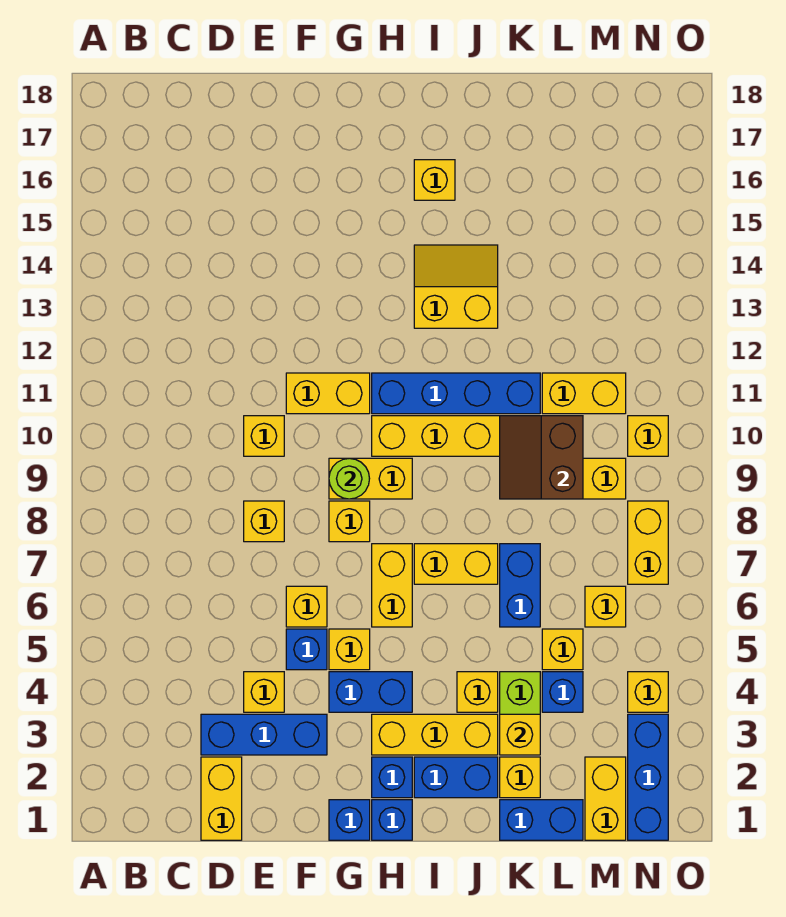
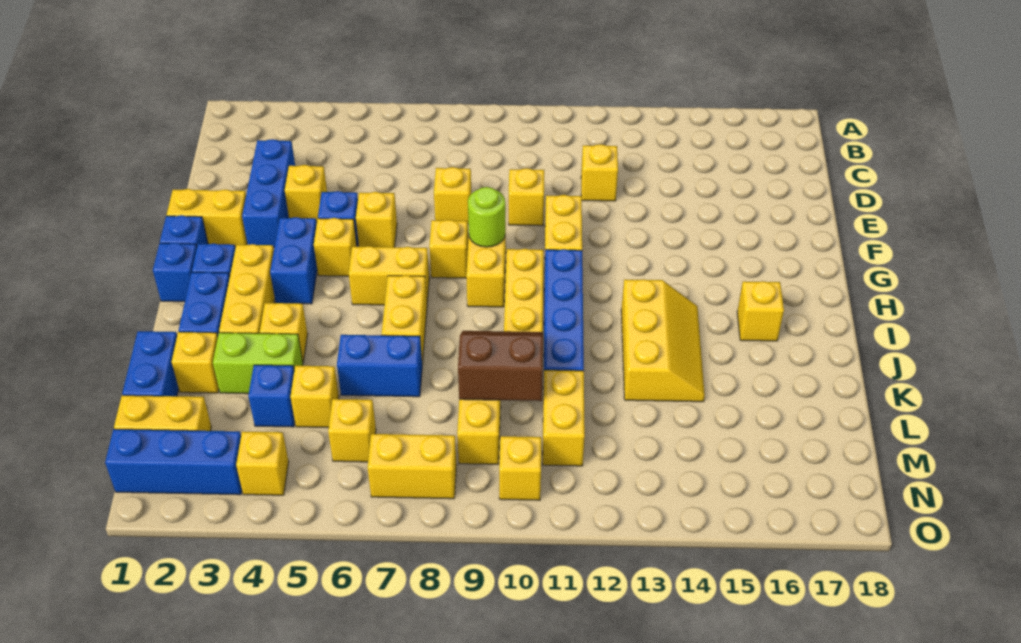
yellow brick D1:D2 level 1 -> yellow brick F1:F2 level 1
yellow slope I13:J14 level 1 top 13 -> yellow slope I13:K14 level 1 top 13
yellow brick K3 level 2 -> yellow brick D12 level 1

